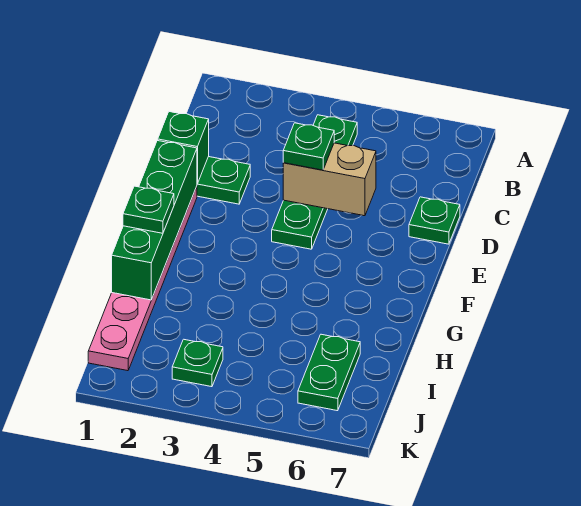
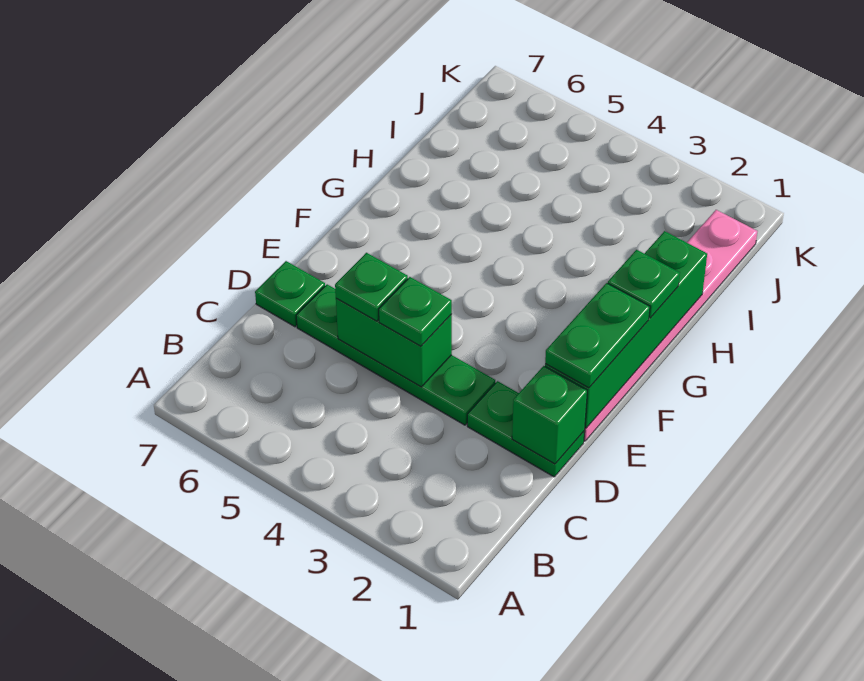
green plate B4:E4 level 1 -> green plate D3:D6 level 1
tan brick D4:D5 level 2 -> green brick D4:D5 level 2
green plate I6:J6 level 1 -> green plate E1:F1 level 3
green plate J3 level 1 -> green plate D5 level 3

